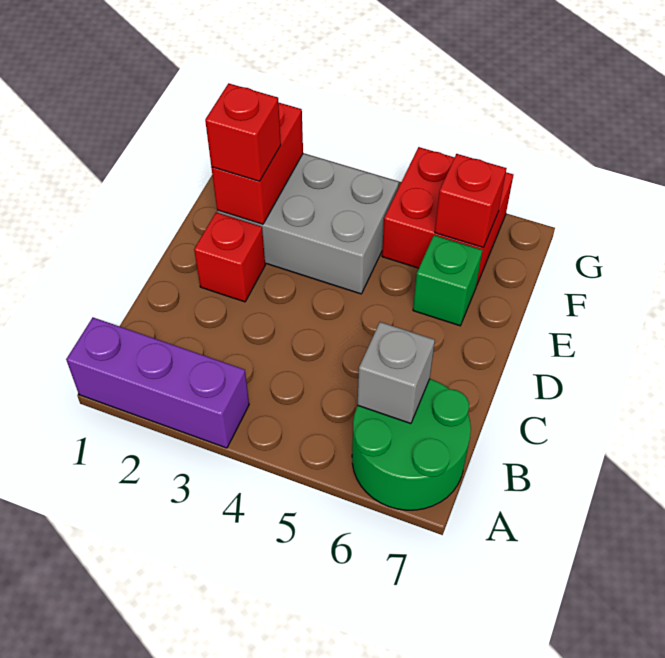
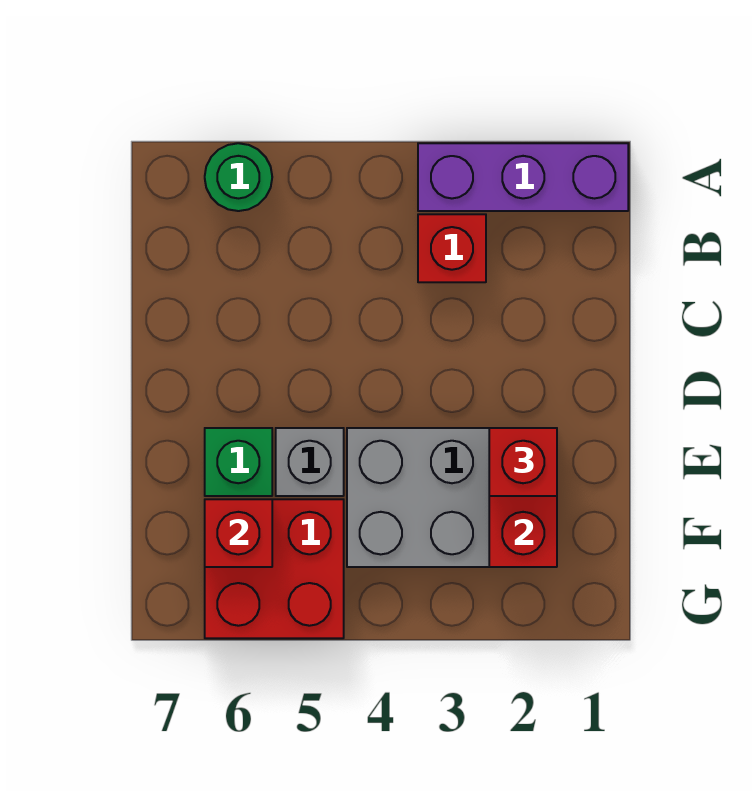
green round brick A6:B7 level 1 -> green round brick A6 level 1
grey brick B6 level 2 -> grey brick E5 level 1
red brick D2 level 1 -> red brick B3 level 1

